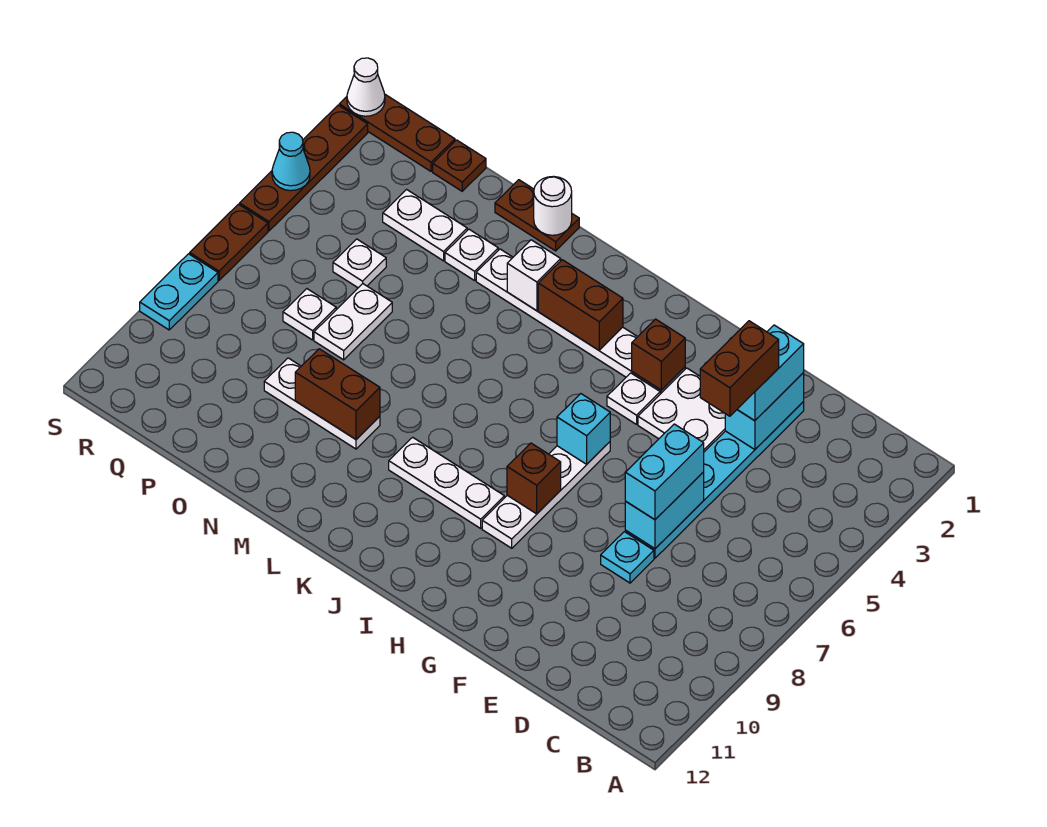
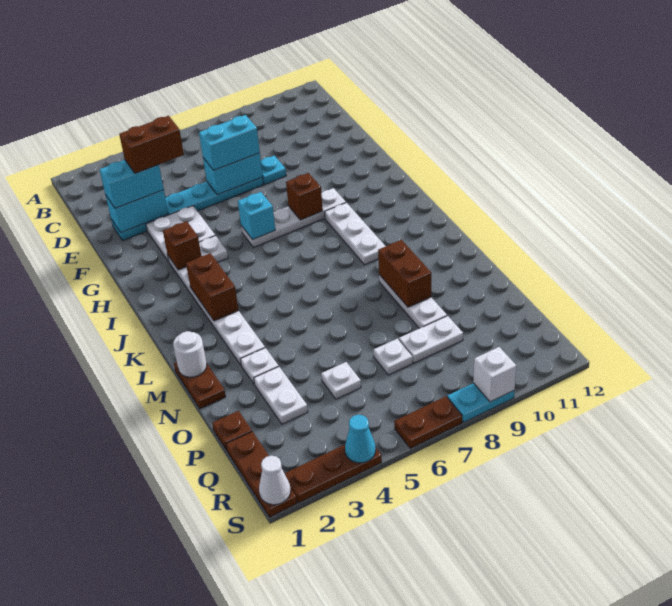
white brick L3 level 2 -> white brick S9 level 2
white plate O6:O7 level 1 -> white plate P8:P9 level 1
brown plate S2:S5 level 1 -> brown plate S2:S4 level 1

